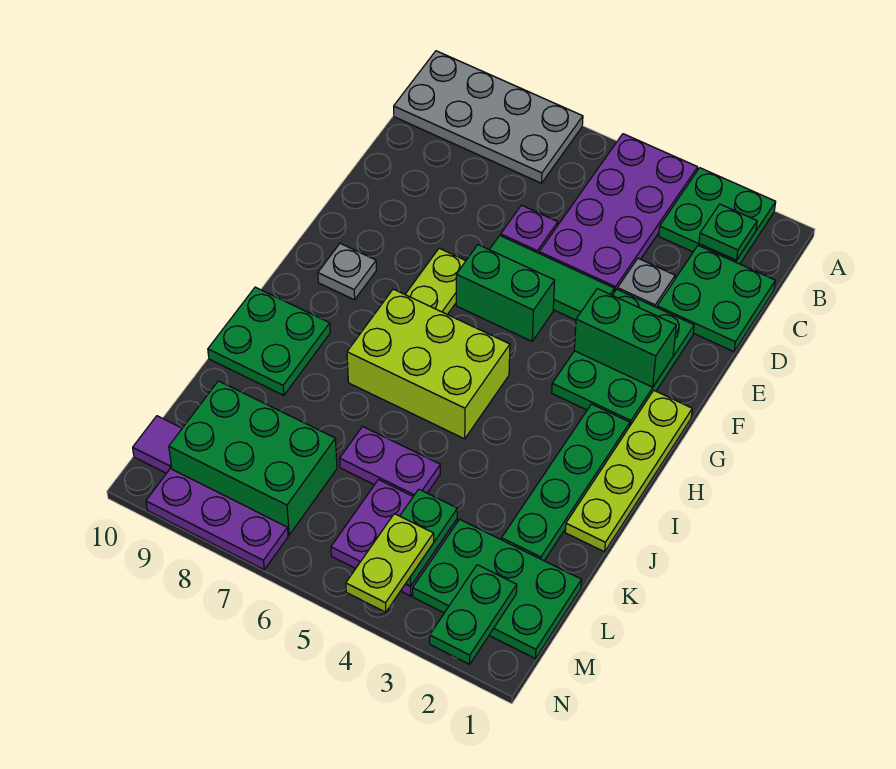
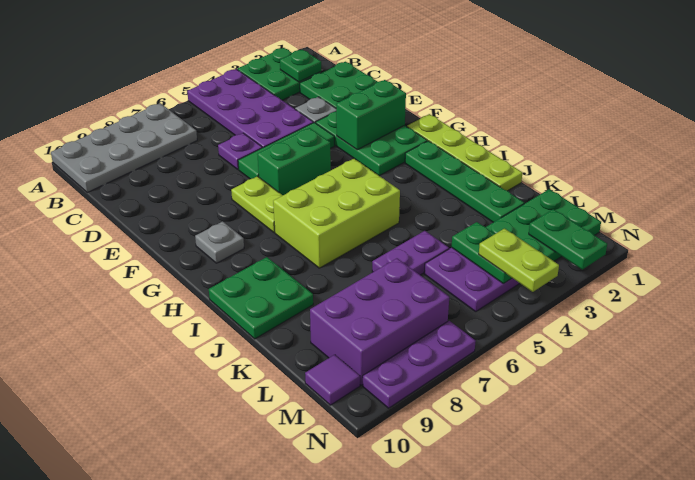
green brick L7:M9 level 1 -> purple brick L7:M9 level 1

